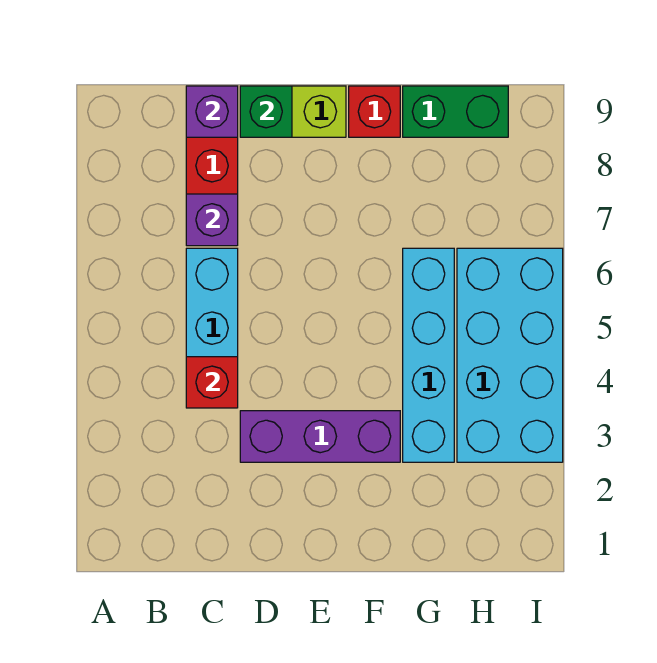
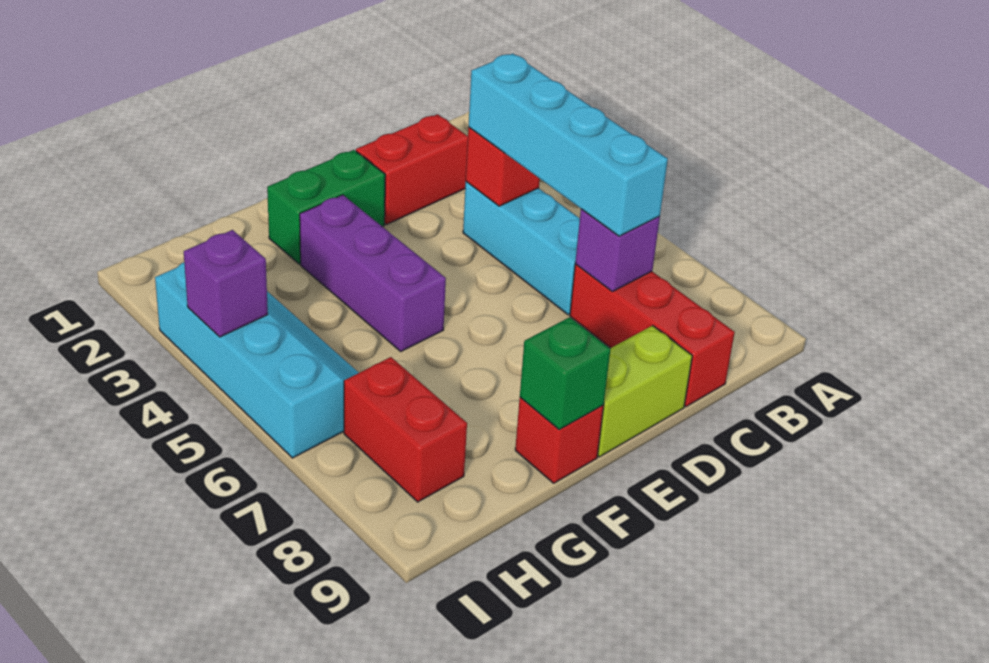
none -> red brick C2:D2 level 1
purple brick C9 level 2 -> purple brick I4 level 2
purple brick D3:F3 level 1 -> purple brick F3:F5 level 1
green brick D9 level 2 -> green brick F9 level 2
cyan brick G3:G6 level 1 -> cyan brick C4:C7 level 3
green brick G9:H9 level 1 -> green brick E2:F2 level 1
cyan brick H3:I6 level 1 -> cyan slope H3:I6 level 1 top I
none -> red brick H7:H8 level 1

